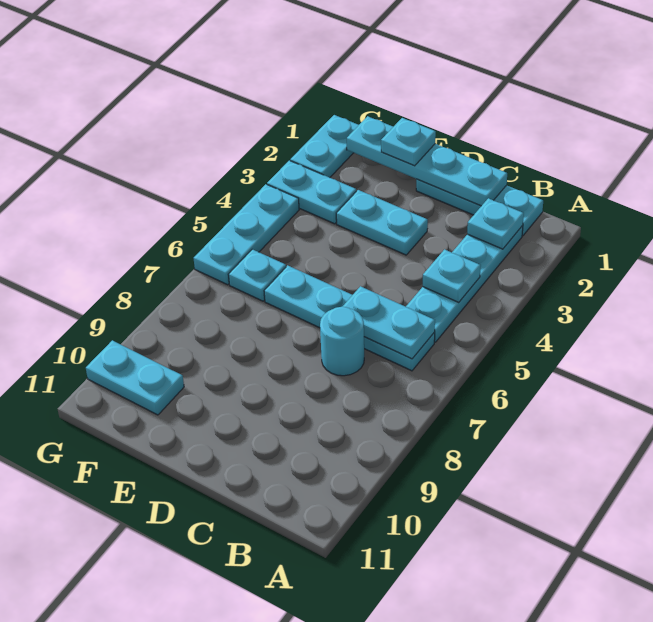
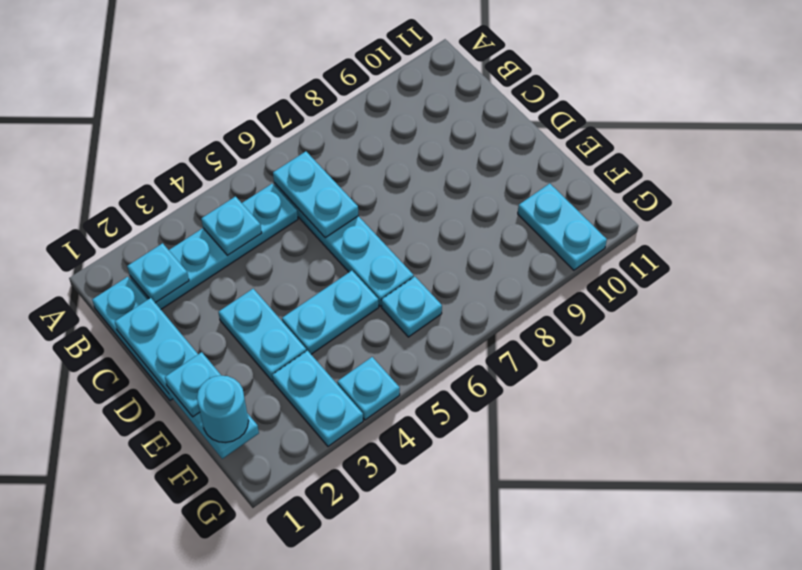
cyan round brick C7 level 1 -> cyan round brick F1 level 3
cyan plate G1:G2 level 1 -> cyan plate E4:E5 level 1
cyan plate G4:G6 level 1 -> cyan plate G4 level 1

